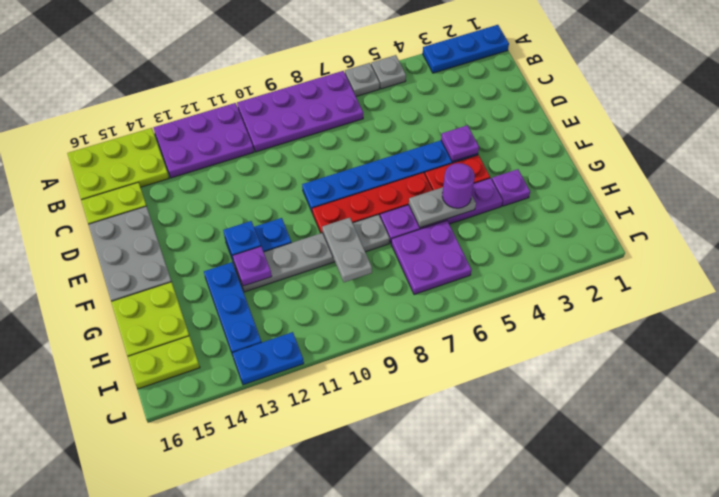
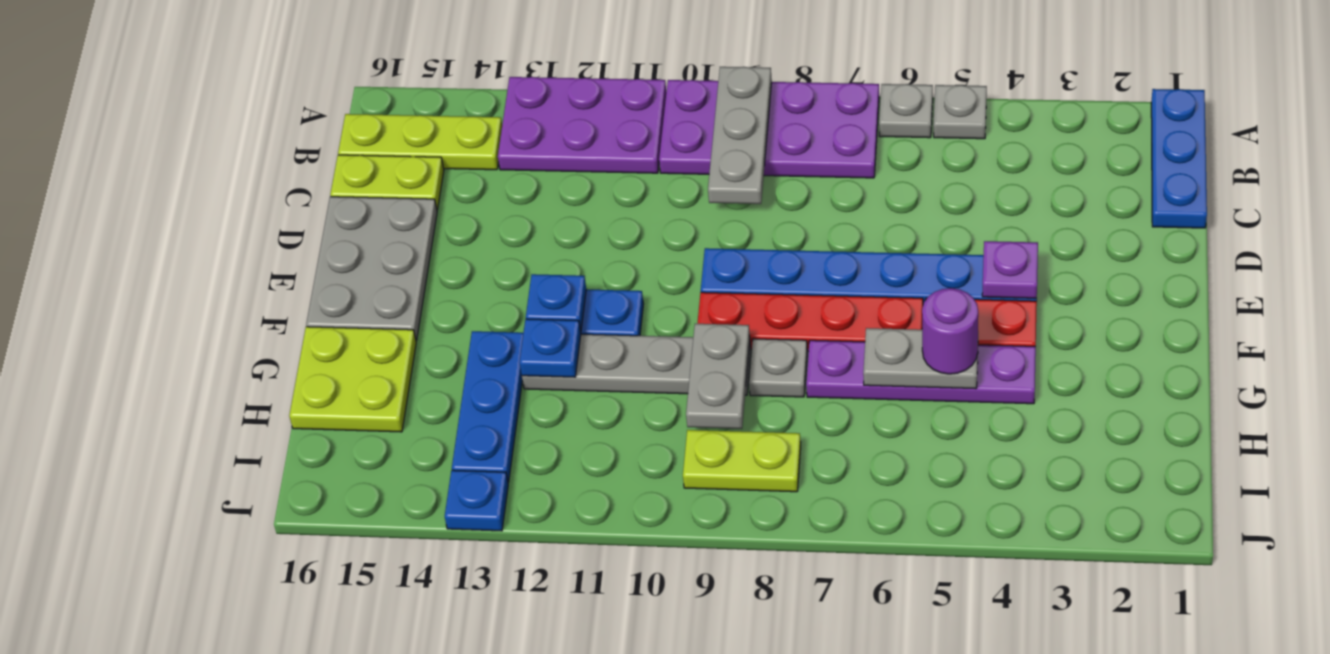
blue plate A1:A3 level 1 -> blue plate A1:C1 level 1
none -> grey plate A9:C9 level 2
lime plate A14:B16 level 1 -> lime plate B14:B16 level 1
purple plate G3 level 1 -> none
purple plate G12 level 2 -> blue plate G12 level 2
purple plate H6:I7 level 1 -> none
lime plate I15:I16 level 1 -> lime plate I8:I9 level 1
blue plate J12:J13 level 1 -> blue plate J13 level 1

